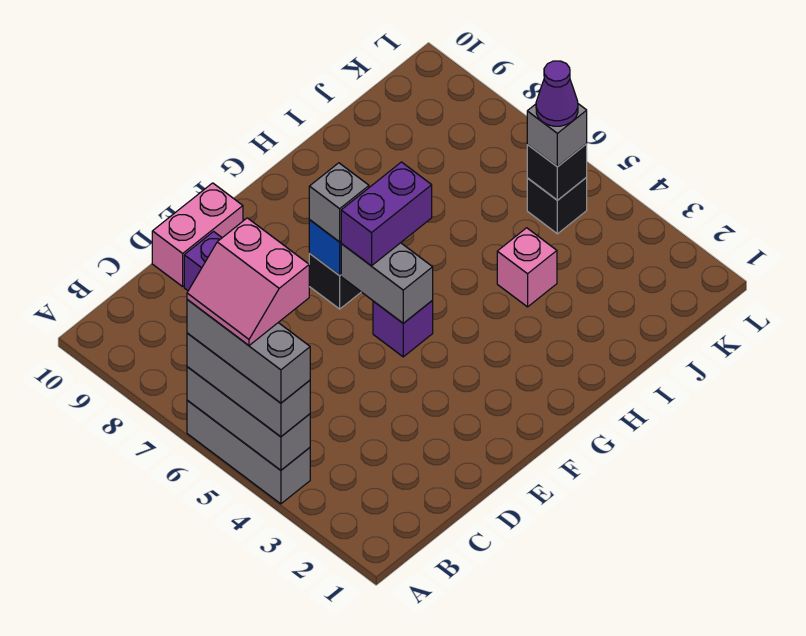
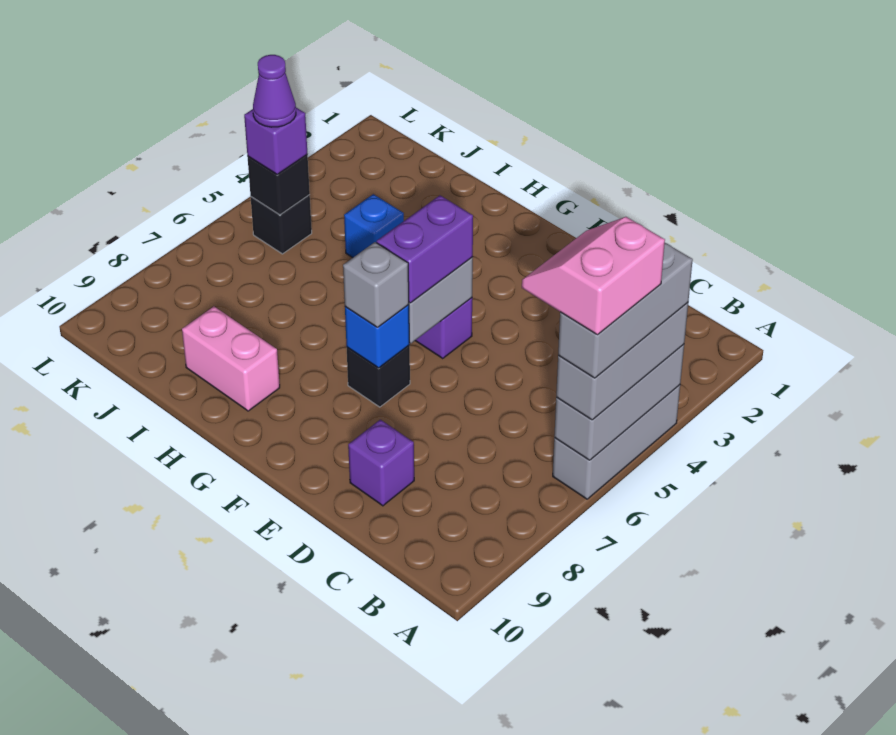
pink slope A5:B6 level 5 top B -> pink slope A5:B6 level 5 top A
pink brick D10:E10 level 1 -> pink brick H9:I9 level 1
purple brick F6:G6 level 3 -> purple brick F5:F6 level 3
pink brick I4 level 1 -> blue brick I4 level 1
grey brick K5 level 3 -> purple brick K5 level 3

